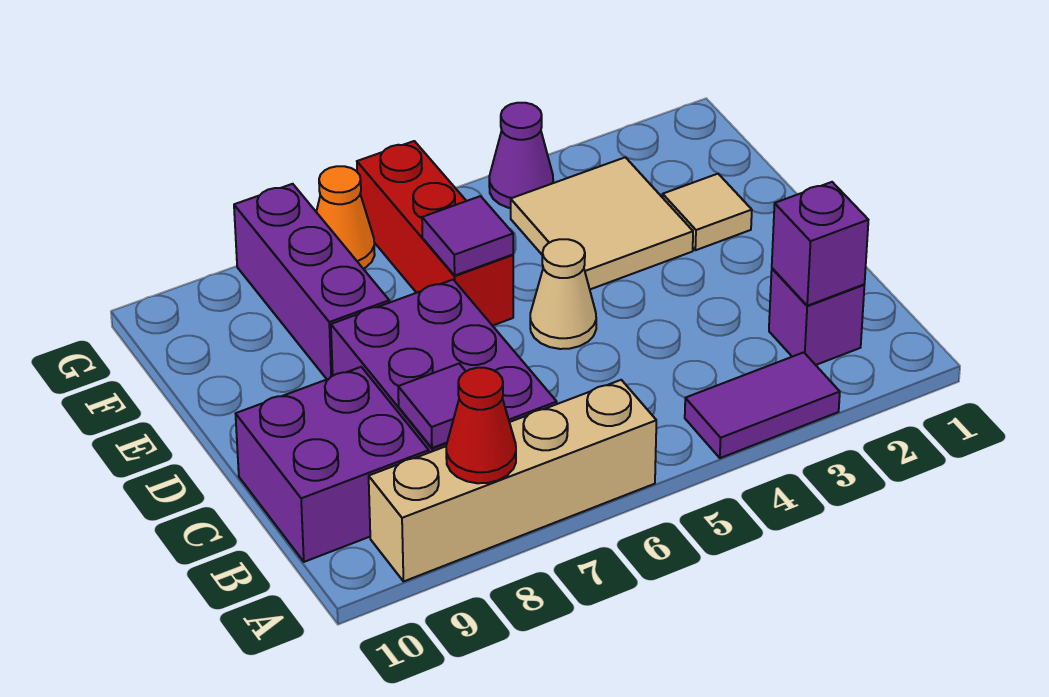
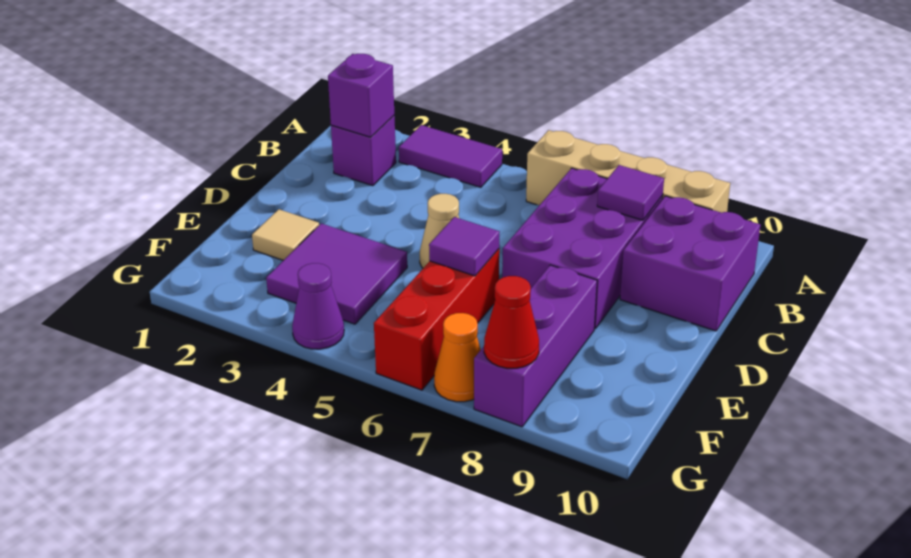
red cone A8 level 2 -> red cone G8 level 2
tan tile E3:F4 level 1 -> purple tile E3:F4 level 1

